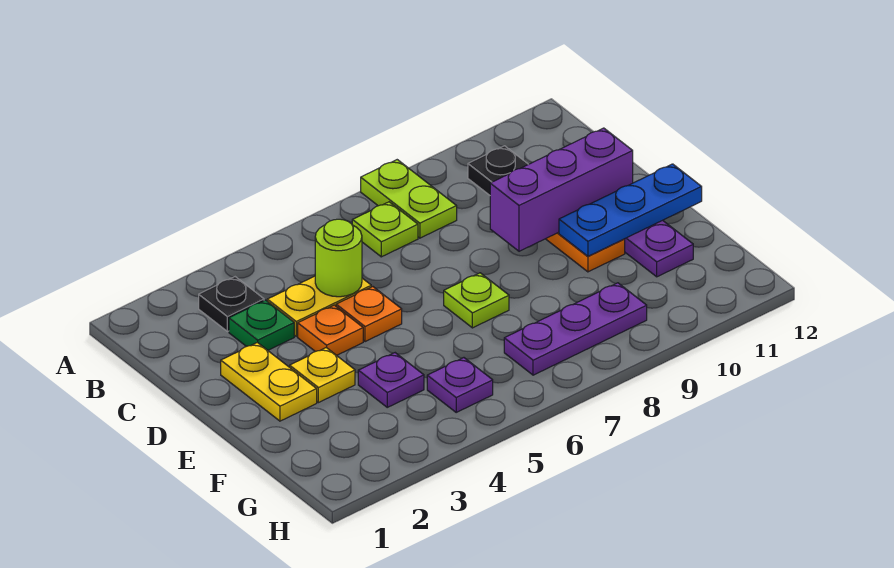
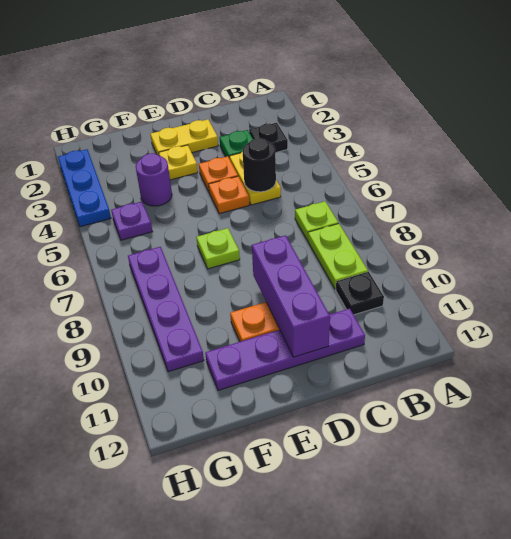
lime plate A8:B8 level 1 -> lime plate B8:B9 level 1
lime round brick C5 level 2 -> black round brick C5 level 2
blue plate E10:E12 level 2 -> blue plate H2:H4 level 1
purple plate F4 level 1 -> purple round brick F4 level 1
purple plate G7:G9 level 1 -> purple plate G7:G10 level 1

